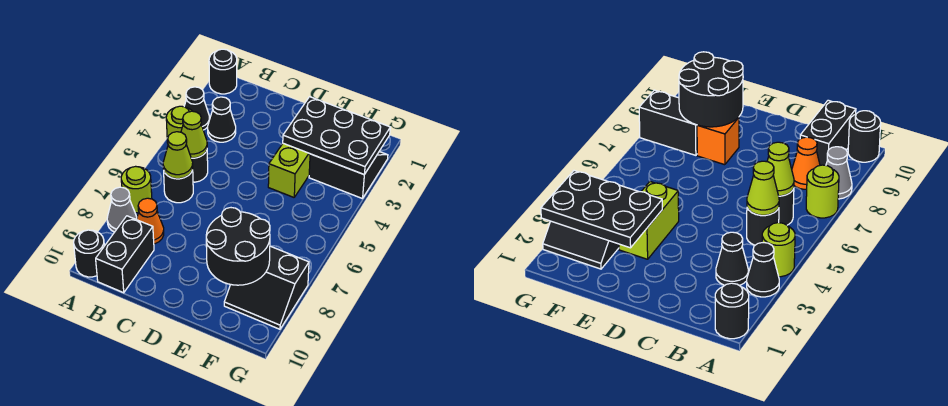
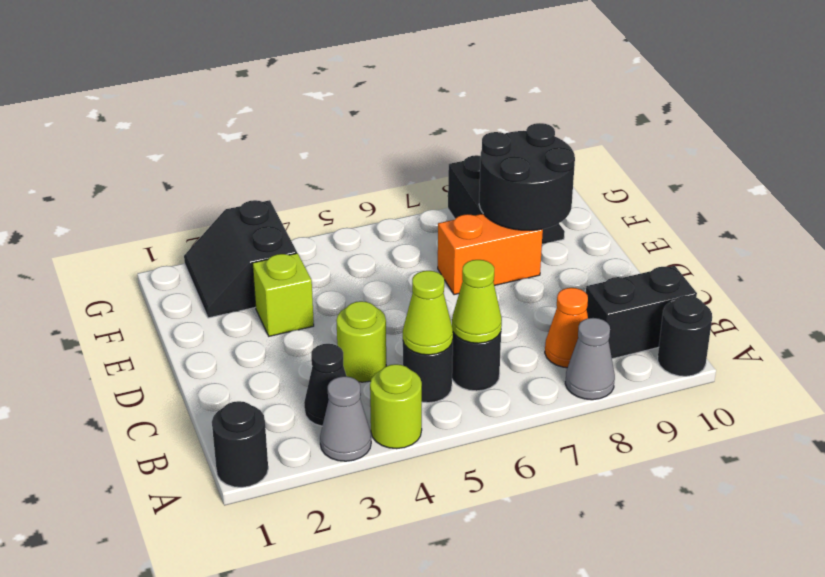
black cone A3 level 1 -> grey cone A3 level 1
lime round brick A7 level 1 -> lime round brick C4 level 1
black plate E2:G3 level 2 -> none
lime brick E3:E4 level 1 -> lime brick E3 level 1
orange brick E8 level 1 -> orange brick E7:E8 level 1

